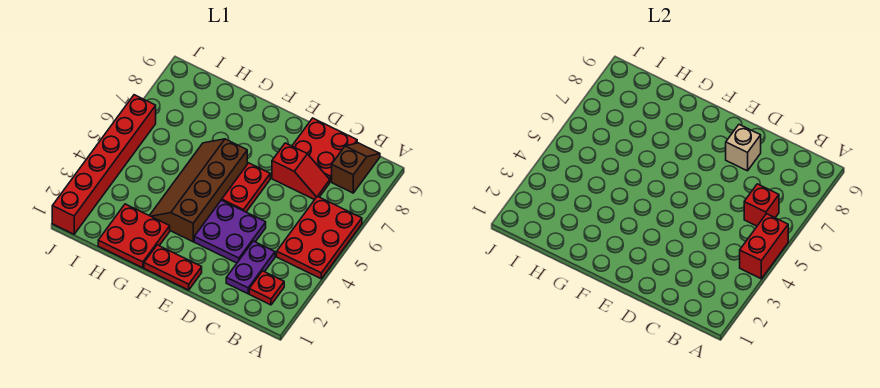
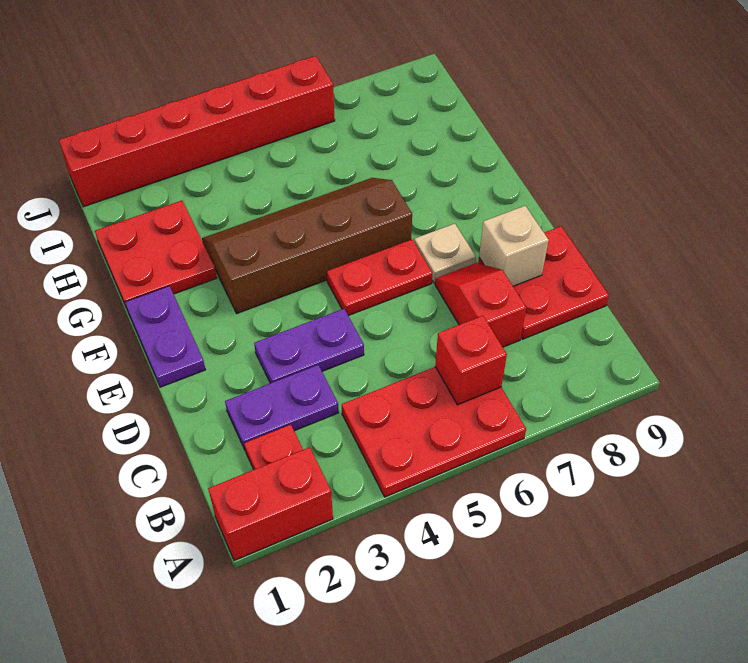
red brick A4:A5 level 2 -> red brick A1:A2 level 1
brown slope B8:B9 level 1 top 8 -> none
red slope C7:D7 level 1 top D -> red slope C7:D7 level 1 top C
purple plate D3:E4 level 1 -> purple plate D3:D4 level 1
red plate E1:F1 level 1 -> purple plate E1:F1 level 1
none -> tan plate E7 level 1

